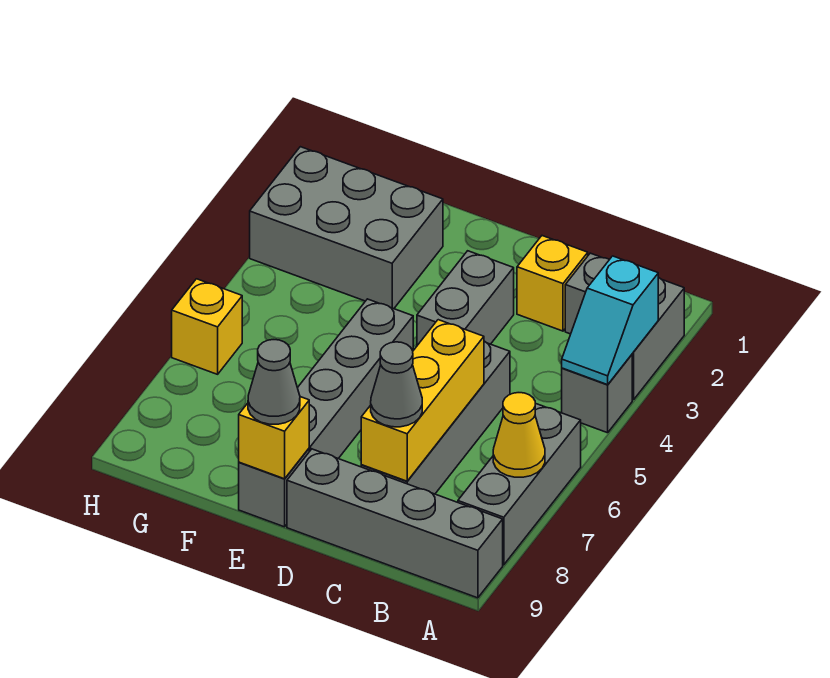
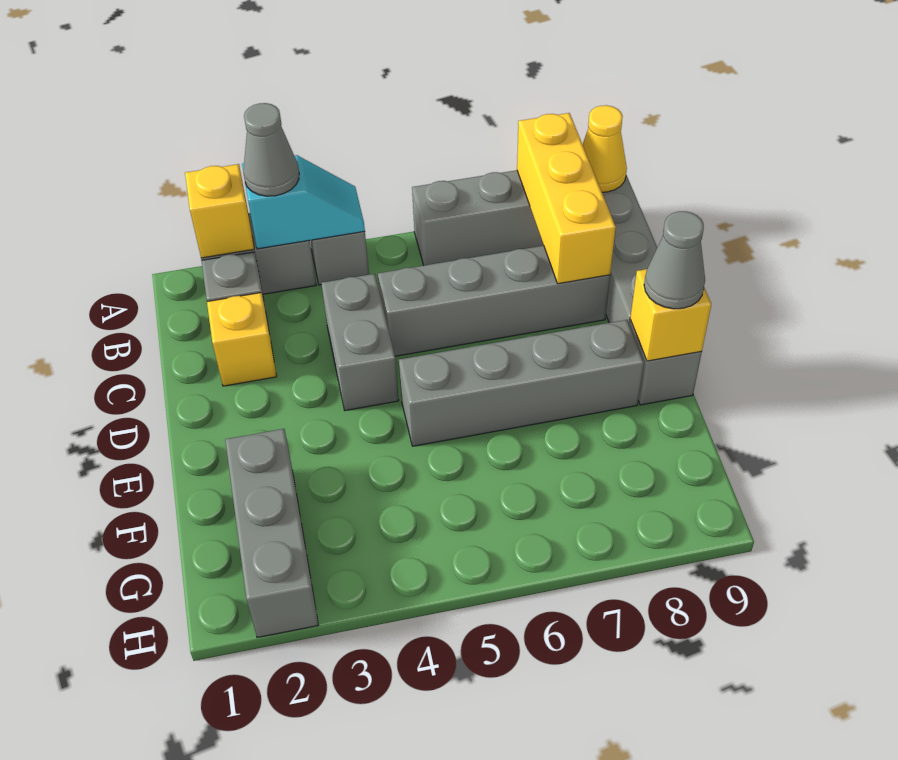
yellow cone A7 level 2 -> yellow cone A9 level 2
yellow brick C6:C8 level 2 -> yellow brick A8:C8 level 2
grey cone C8 level 3 -> grey cone A3 level 3
grey brick D3:D4 level 1 -> grey brick C4:D4 level 1
grey brick F2:H3 level 1 -> grey brick F2:H2 level 1
yellow brick H6 level 1 -> yellow brick A2 level 2

